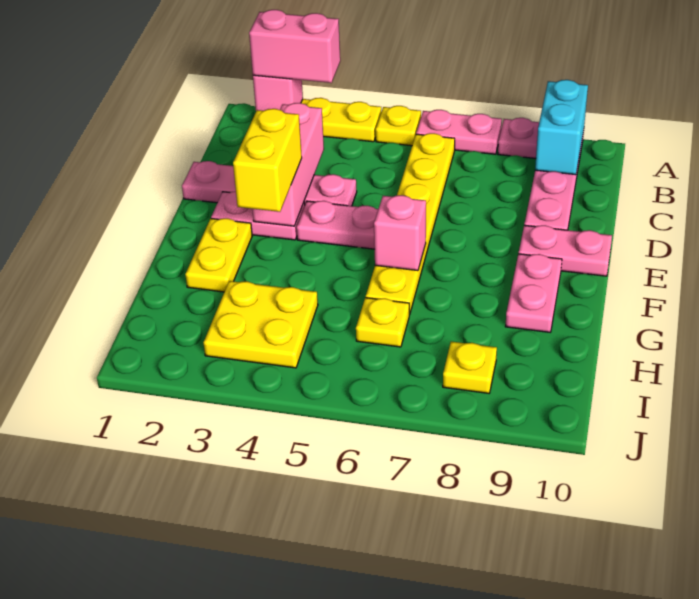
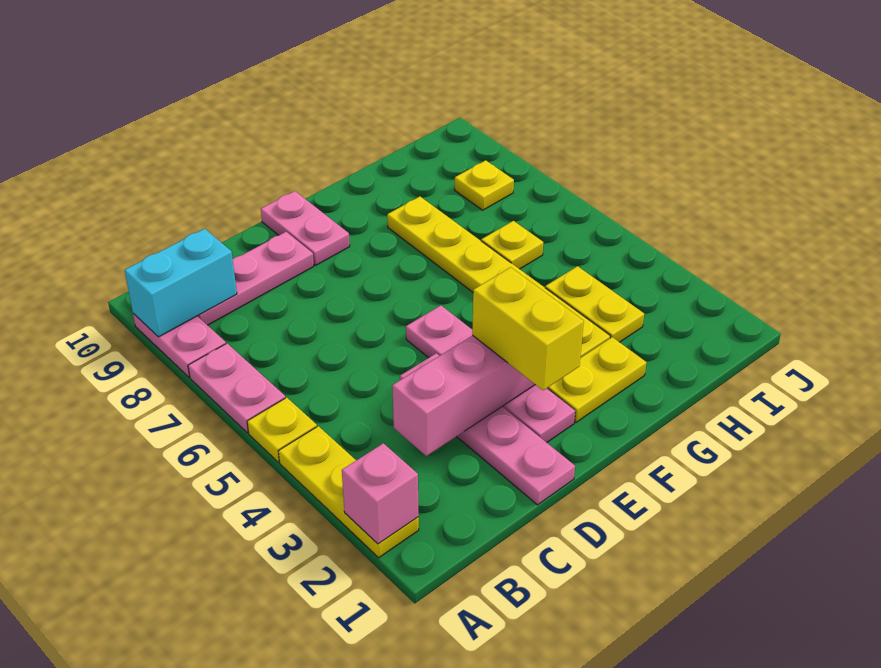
pink brick A2:A3 level 3 -> none
yellow plate B6:G6 level 1 -> yellow plate G3:G8 level 1
yellow brick E3:F3 level 3 -> yellow brick E2:E3 level 3
pink brick F6 level 2 -> none
pink plate F9:G9 level 1 -> none
yellow plate H3:I4 level 1 -> yellow plate H3:H4 level 1

